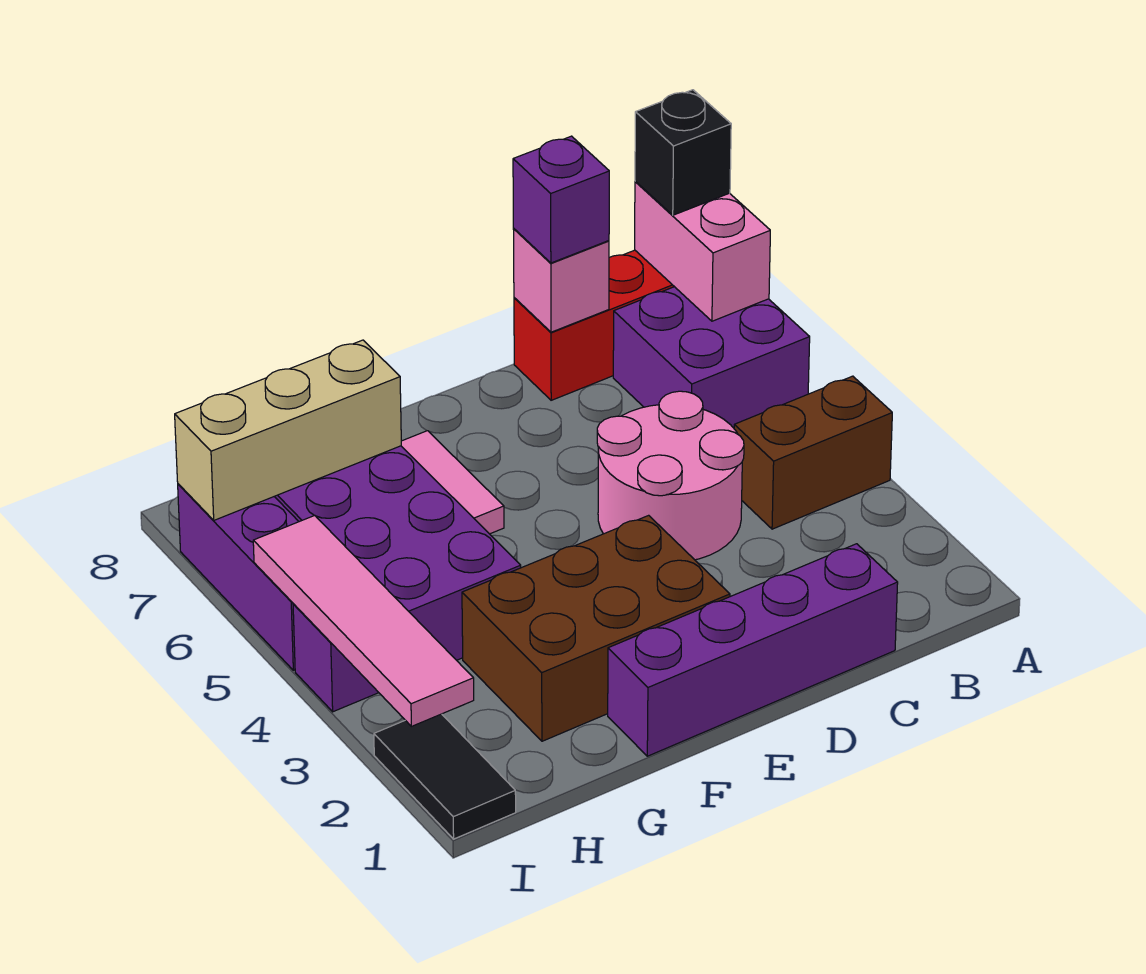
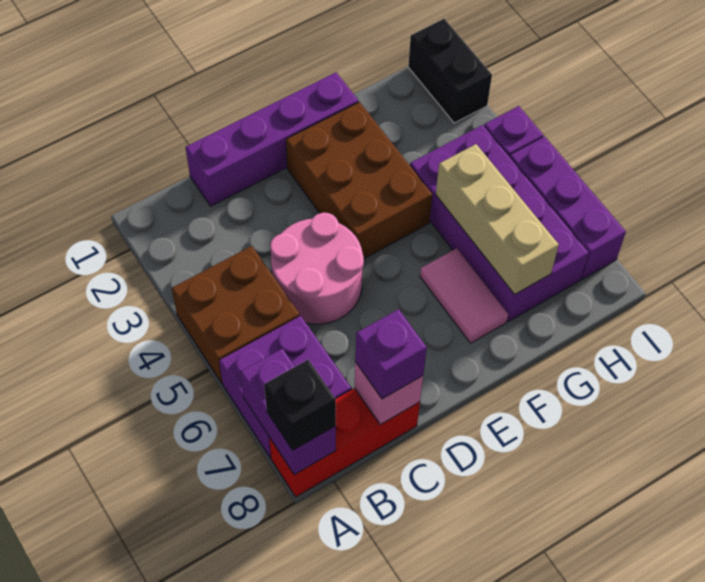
brown brick A4:B4 level 1 -> brown brick A4:B5 level 1
pink brick A7:A8 level 2 -> purple brick A7:A8 level 2
brown brick E2:G3 level 1 -> brown brick E2:F4 level 1
tan brick G7:I7 level 2 -> tan brick G5:G7 level 2
black tile I1:I2 level 1 -> black brick I1:I2 level 1
pink tile I2:I5 level 2 -> none

